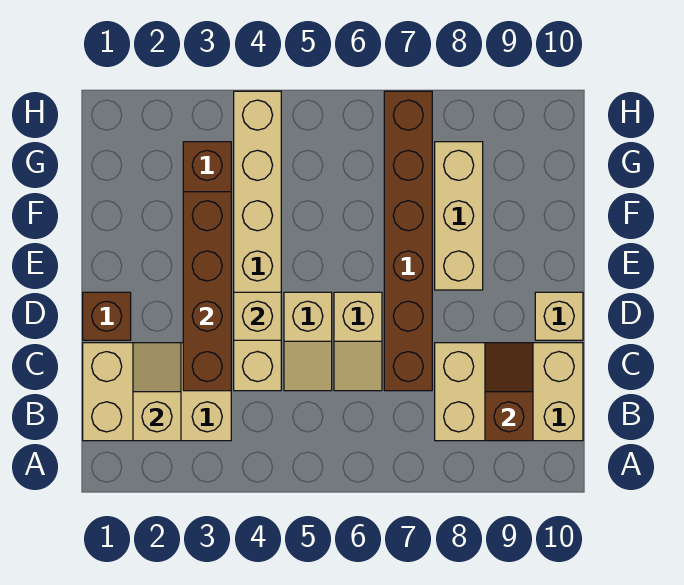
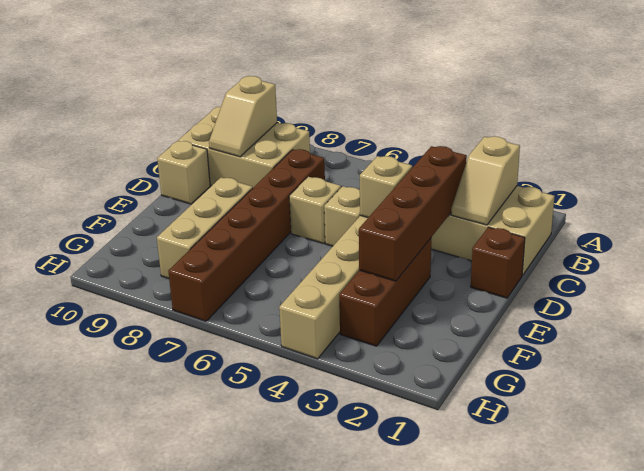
brown slope B9:C9 level 2 top B -> tan slope B9:C9 level 2 top B

